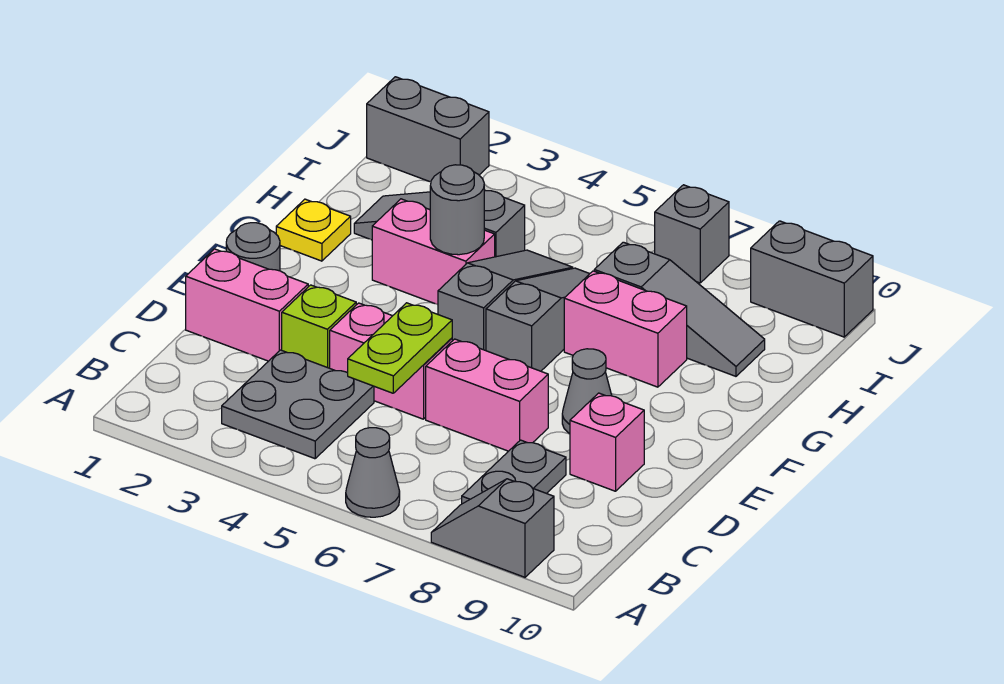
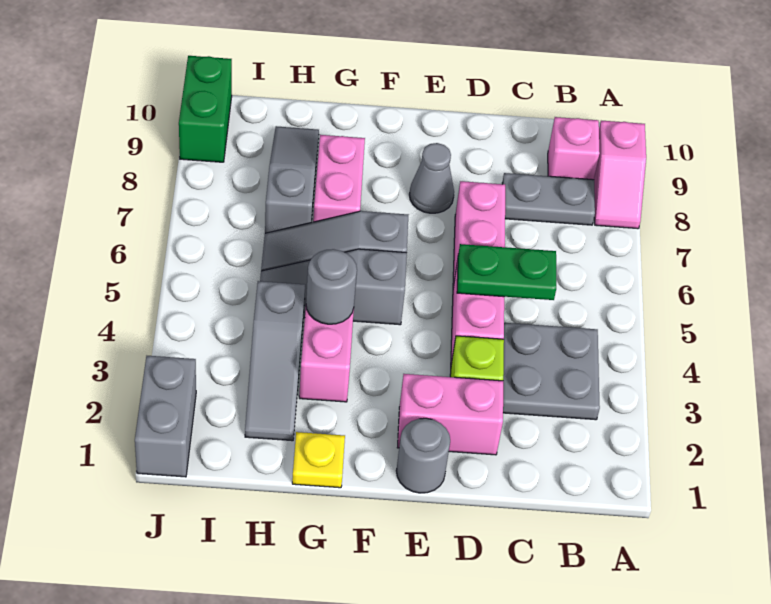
grey cone A6 level 1 -> none
grey slope A8:A9 level 1 top 9 -> pink slope A8:A9 level 1 top 9
lime plate C5:D5 level 2 -> green plate C5:D5 level 2
pink brick D1:D2 level 1 -> pink brick D2:E2 level 1
pink brick D9 level 1 -> pink brick B9 level 1
grey brick J7 level 1 -> none
grey brick J9:J10 level 1 -> green brick J9:J10 level 1

